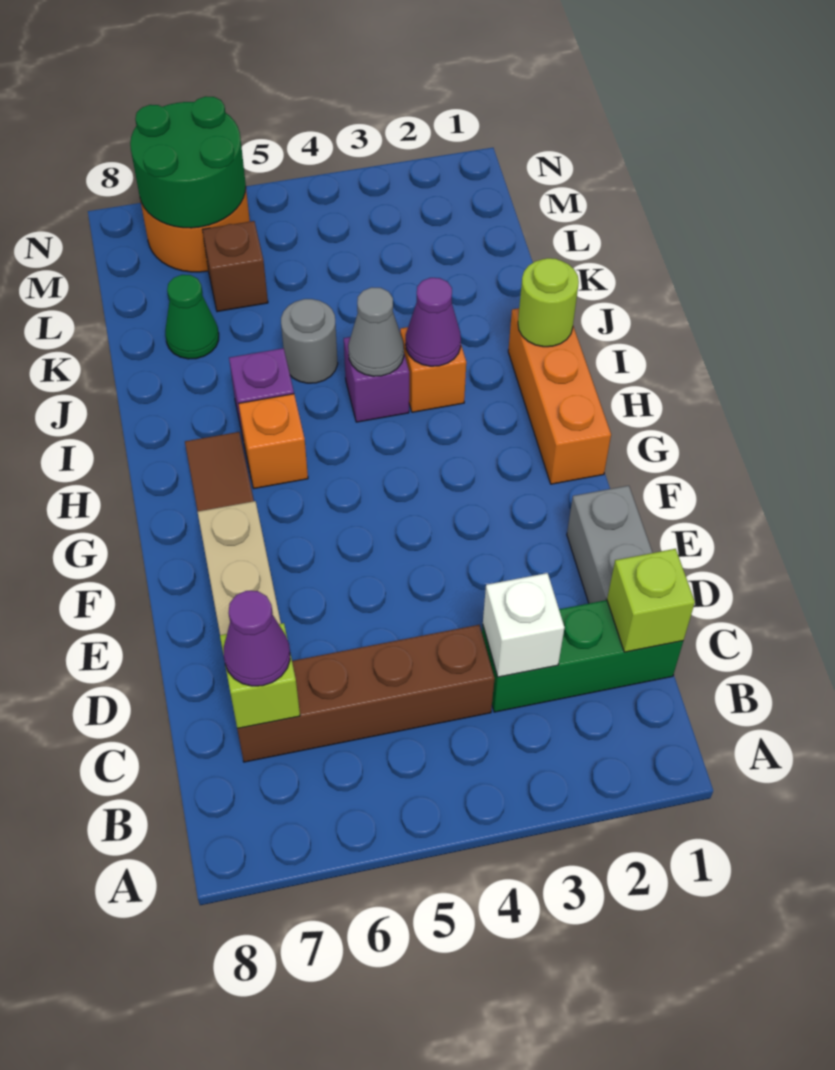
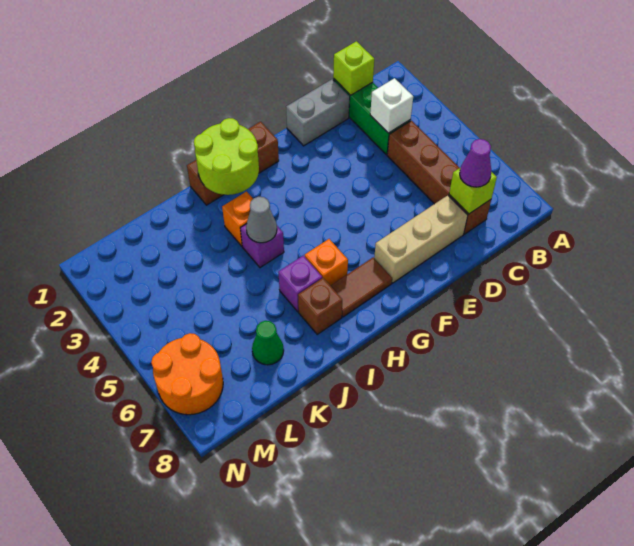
orange brick G1:I1 level 1 -> brown brick G1:I1 level 1
lime round brick I1 level 2 -> lime round brick H1:I2 level 2
purple cone I3 level 2 -> none
grey round brick J5 level 1 -> none
brown brick L6 level 1 -> brown brick I7 level 1
green round brick M6:N7 level 2 -> none

